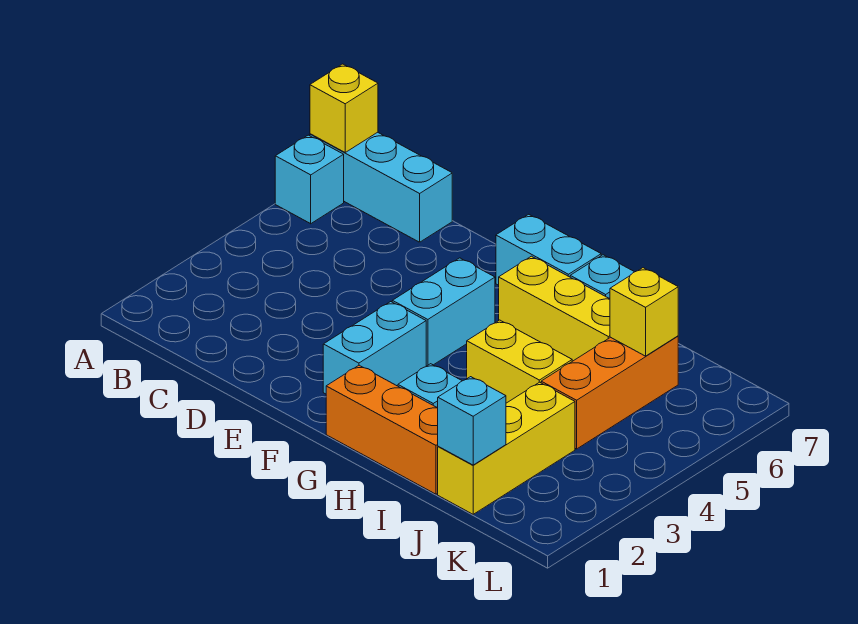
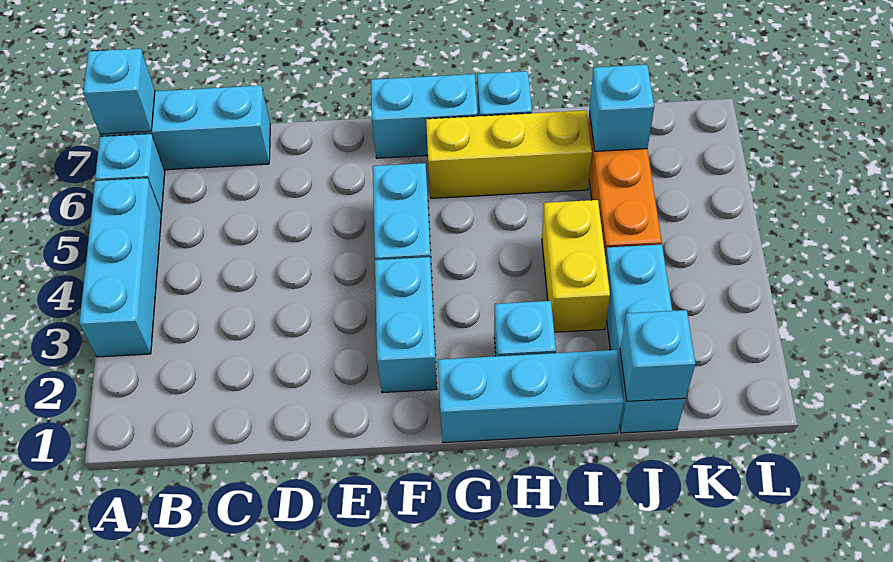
none -> cyan brick A3:A5 level 1
yellow brick A7 level 2 -> cyan brick A7 level 2
orange brick G1:I1 level 1 -> cyan brick G1:I1 level 1
yellow brick H4:I4 level 1 -> yellow brick I3:I4 level 1
yellow brick J1:J3 level 1 -> cyan brick J1:J3 level 1
yellow brick J6 level 2 -> cyan brick J6 level 2

